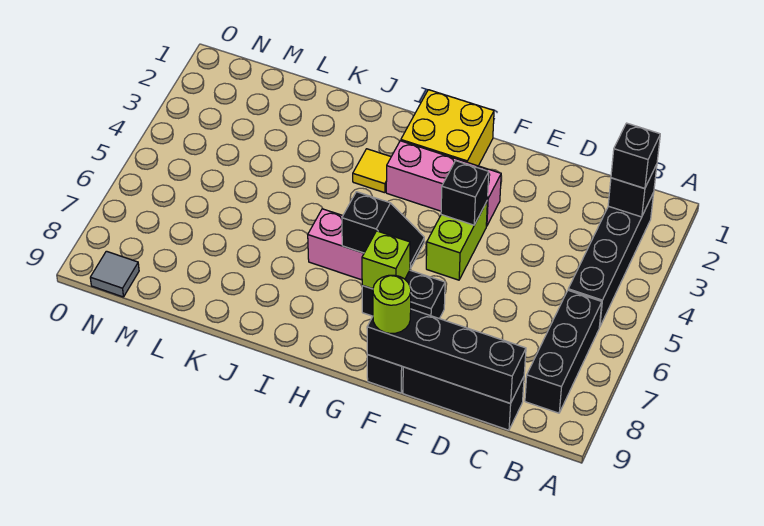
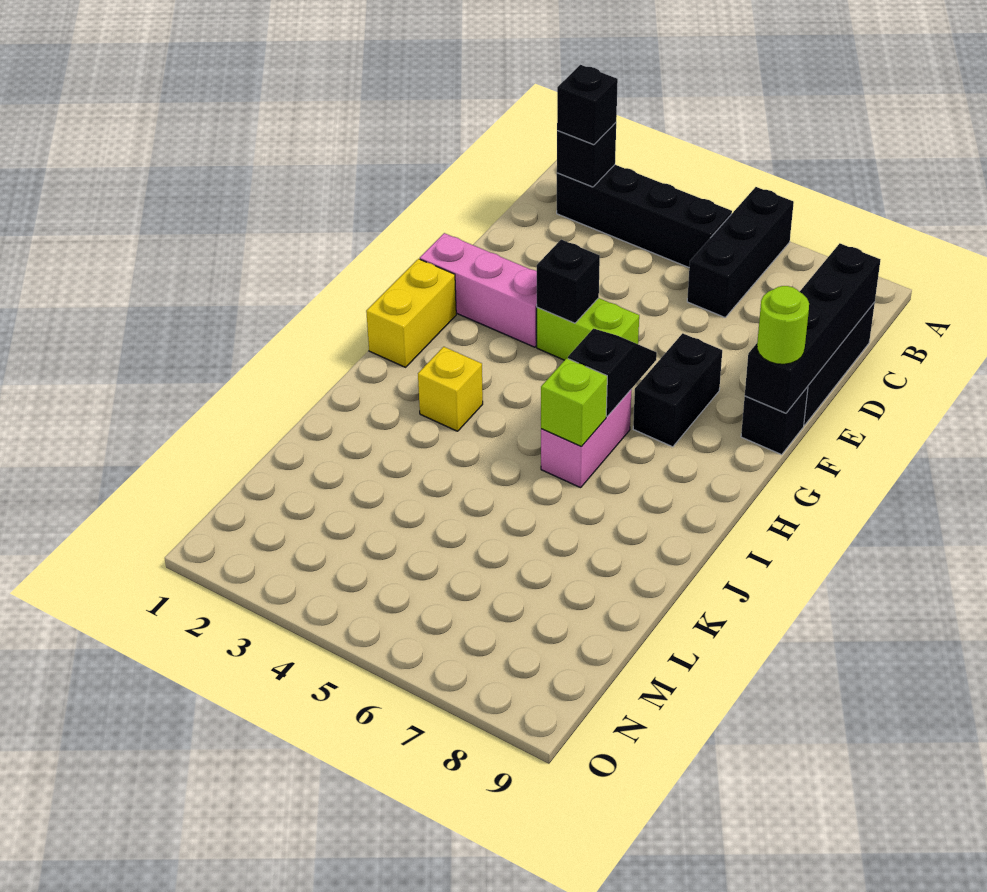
black brick B6:B8 level 1 -> black brick A6:C6 level 1
pink brick F3:H3 level 1 -> pink brick F1:F3 level 1
yellow brick G1:H2 level 1 -> yellow brick G1:H1 level 1
lime brick G7 level 2 -> lime brick I6 level 2
yellow tile I3 level 1 -> yellow brick I3 level 1
grey tile N9 level 1 -> none

